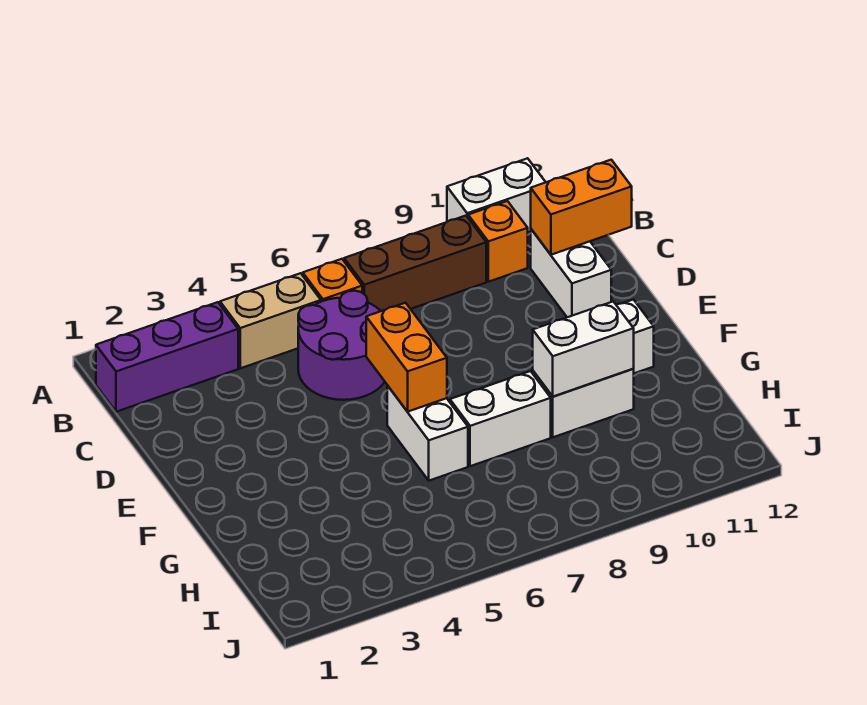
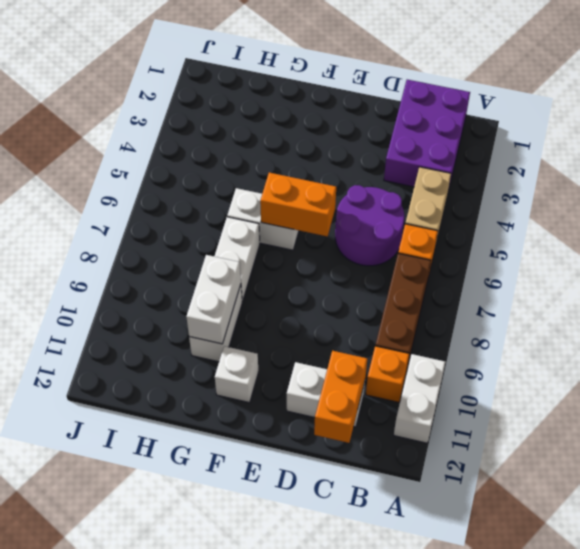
purple brick B1:B3 level 1 -> purple brick B1:C3 level 1

